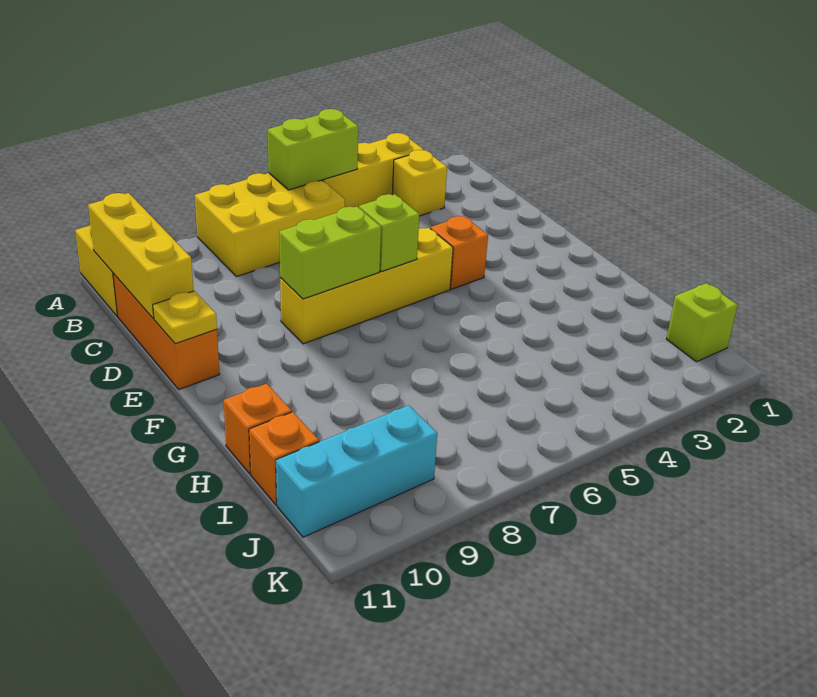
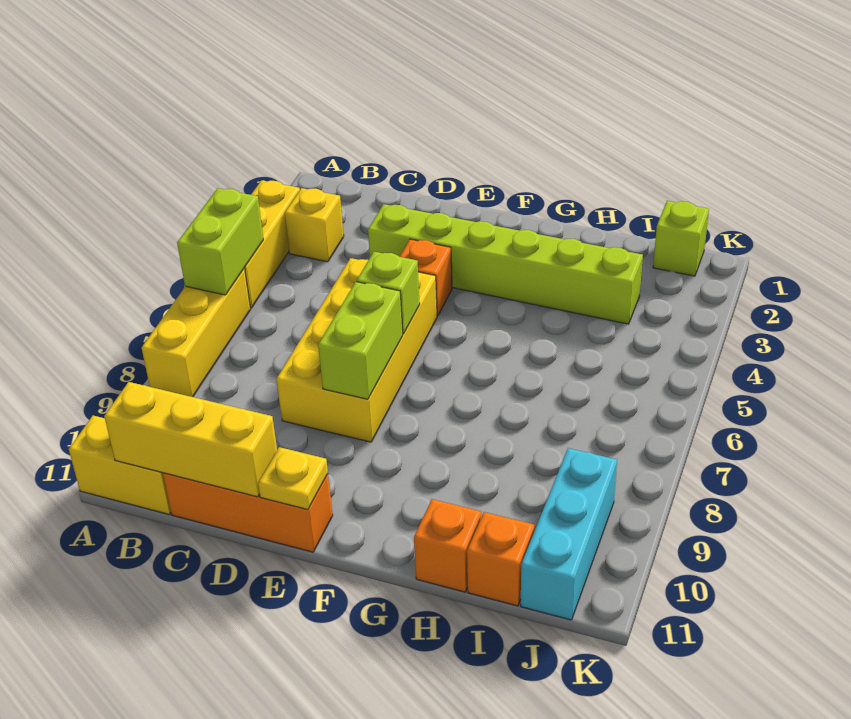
yellow brick A6:B8 level 1 -> yellow brick A6:A8 level 1
none -> lime brick D3:I3 level 1
yellow brick E5:E8 level 1 -> yellow brick D5:E8 level 1

